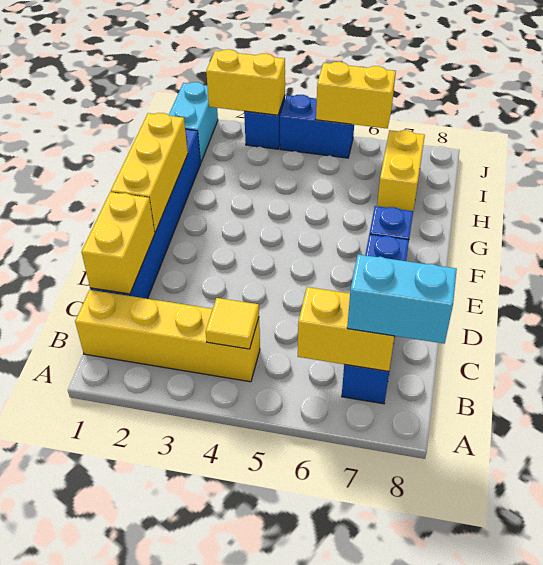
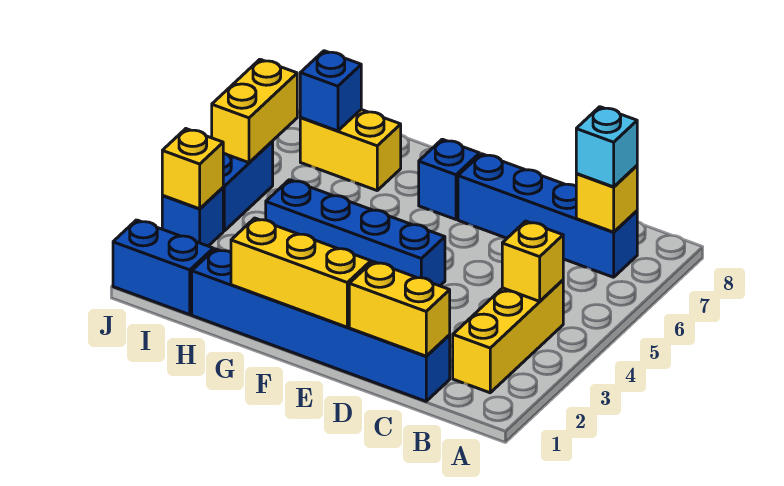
yellow brick B1:B4 level 1 -> yellow brick B2:B4 level 1
yellow tile B4 level 2 -> yellow brick B4 level 2
yellow brick B6:B7 level 2 -> yellow brick B7 level 2
cyan brick B7:B8 level 3 -> cyan brick B7 level 3
none -> blue brick E4:H4 level 1
cyan brick I1:J1 level 1 -> blue brick I1:J1 level 1
none -> blue brick I7 level 2
yellow brick J2:J3 level 2 -> yellow brick J3 level 2

